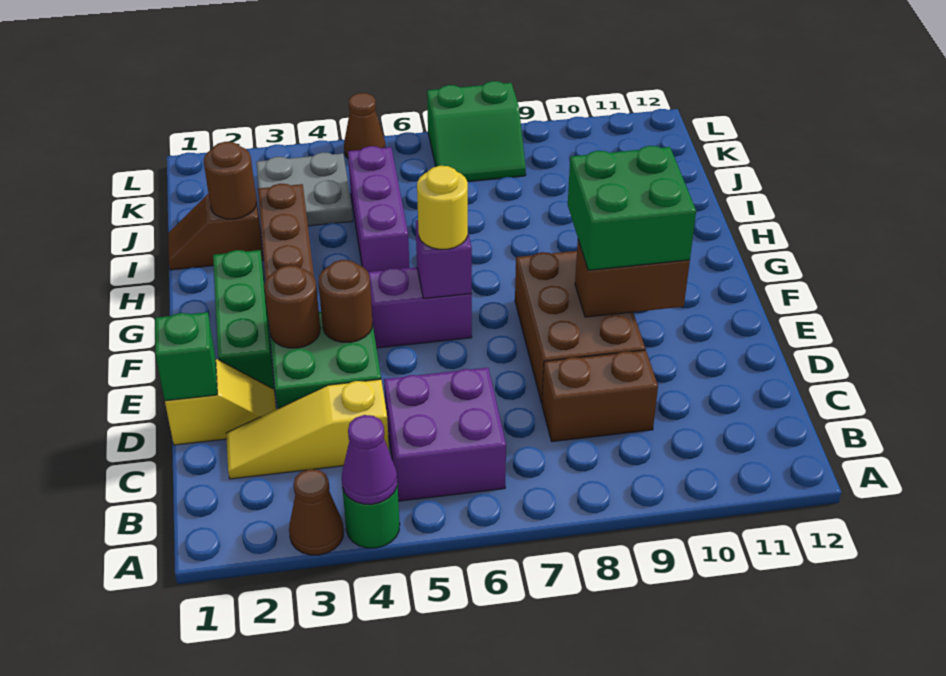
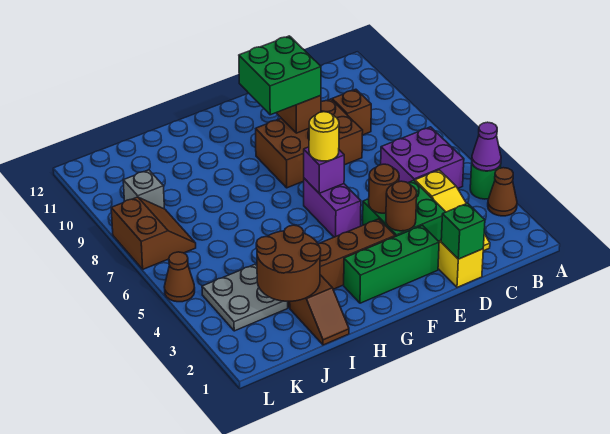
brown brick C8:C9 level 1 -> brown brick C9 level 1
purple brick H5:J5 level 1 -> none
brown round brick I2 level 2 -> brown round brick I2:J3 level 2
green slope K7:L8 level 1 top L -> brown slope K7:L8 level 1 top L
none -> grey brick K9 level 1

